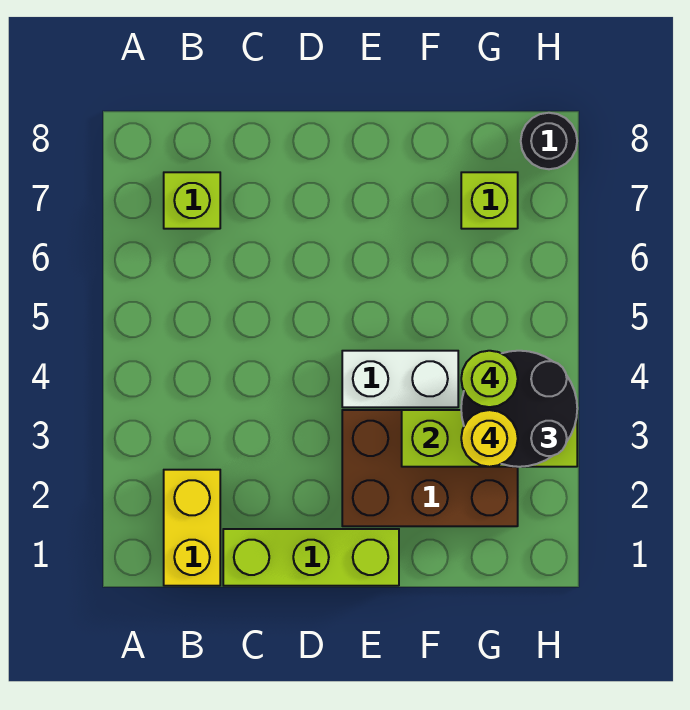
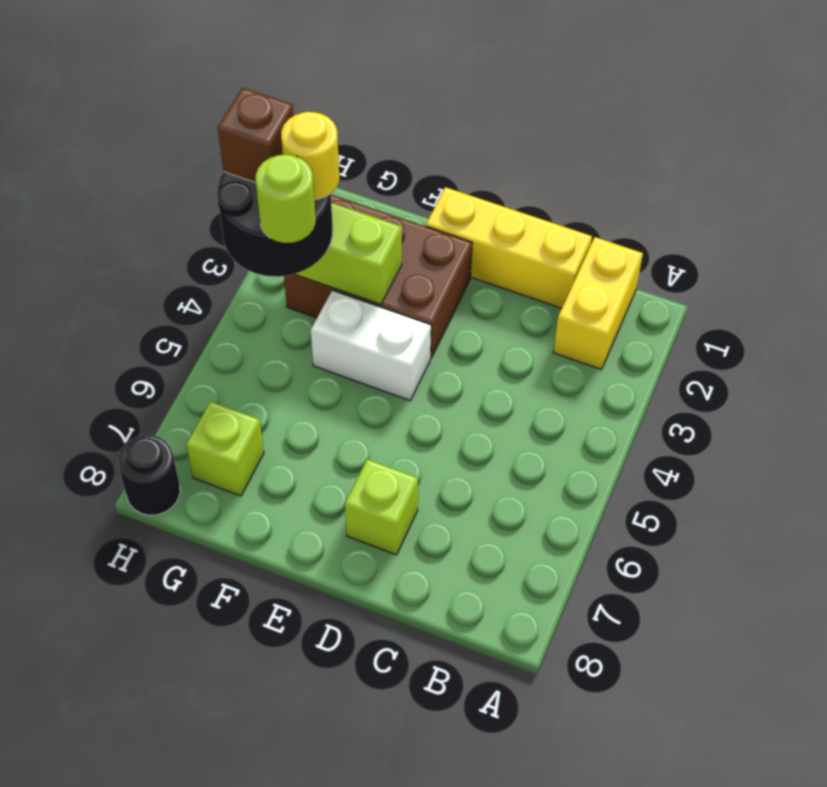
lime brick B7 level 1 -> lime brick D7 level 1
lime brick C1:E1 level 1 -> yellow brick C1:E1 level 1
none -> brown brick H3 level 4

